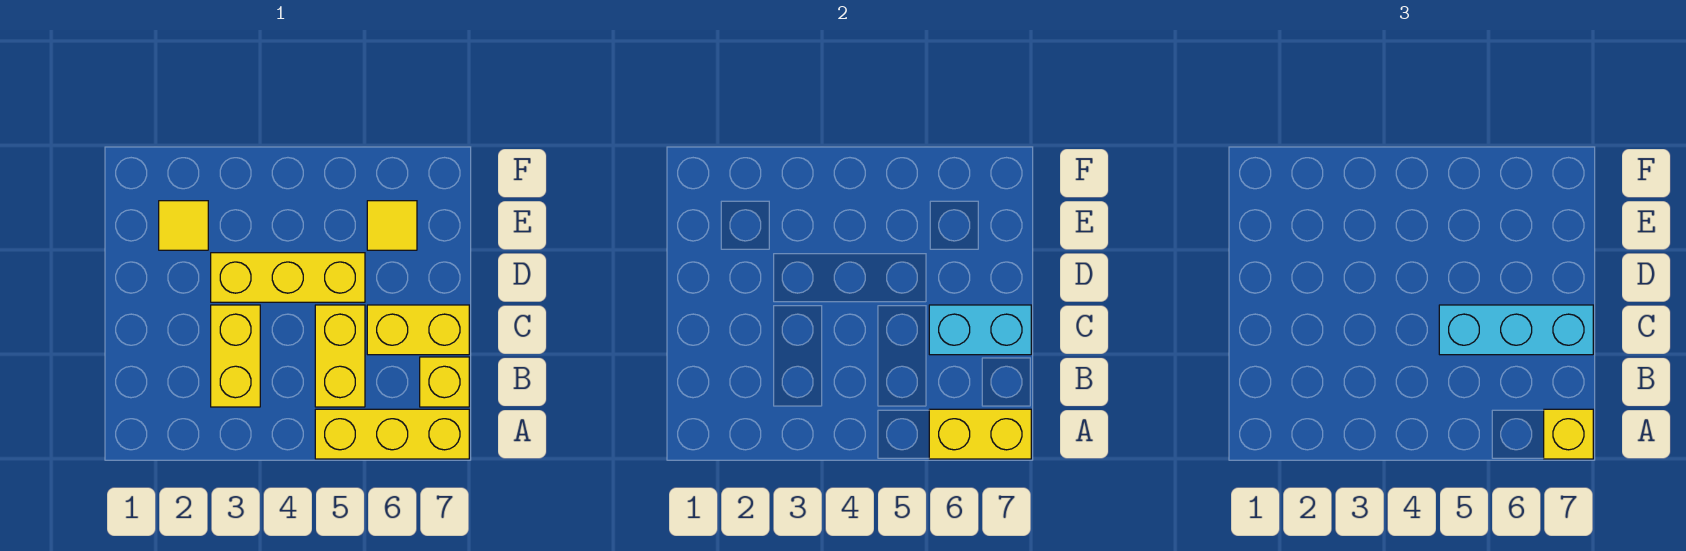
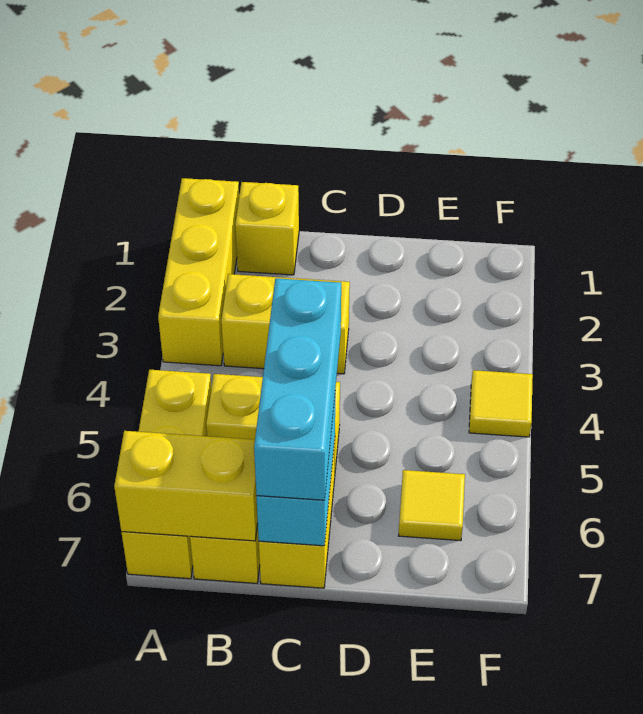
yellow brick A6:A7 level 2 -> yellow brick A7:B7 level 2
yellow brick A7 level 3 -> yellow brick B1 level 1
yellow brick D3:D5 level 1 -> yellow brick A1:A3 level 1
yellow tile E2 level 1 -> yellow tile F4 level 1

